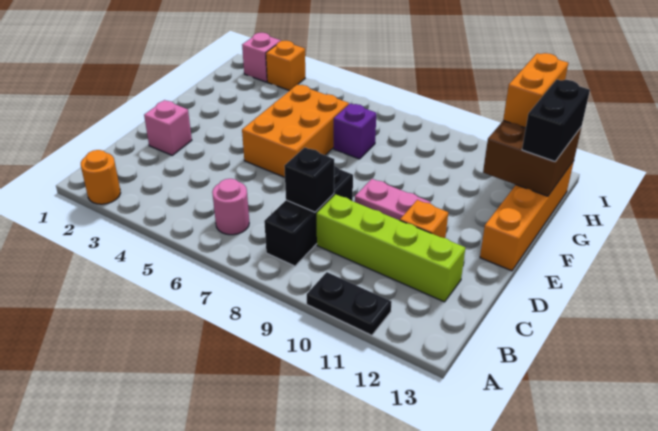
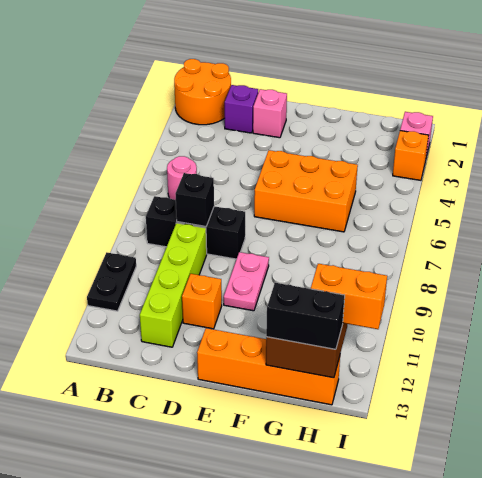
orange round brick A2 level 1 -> orange round brick A1:B2 level 1
purple brick G7 level 1 -> purple brick C2 level 1

